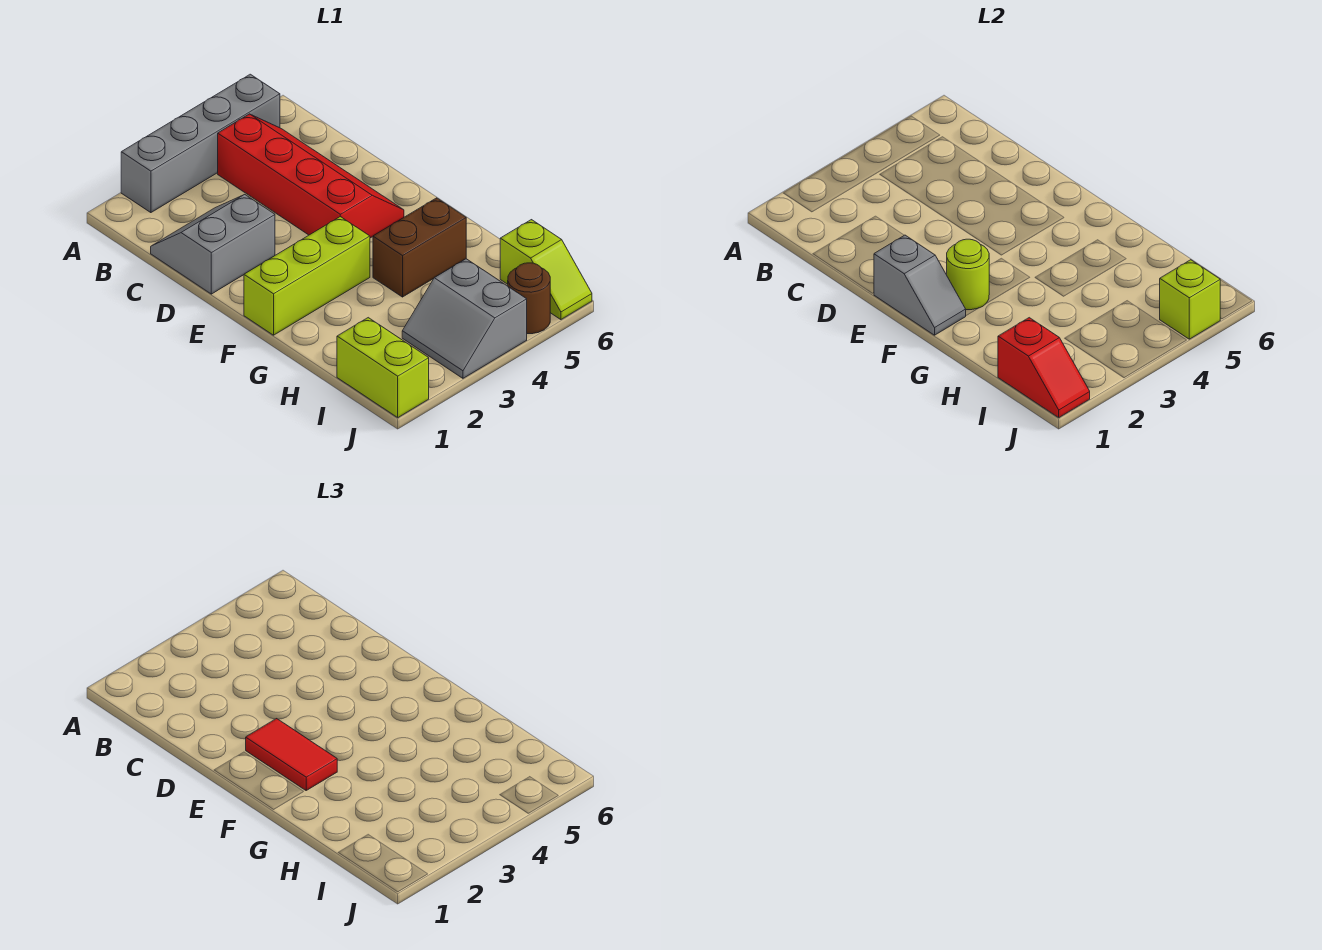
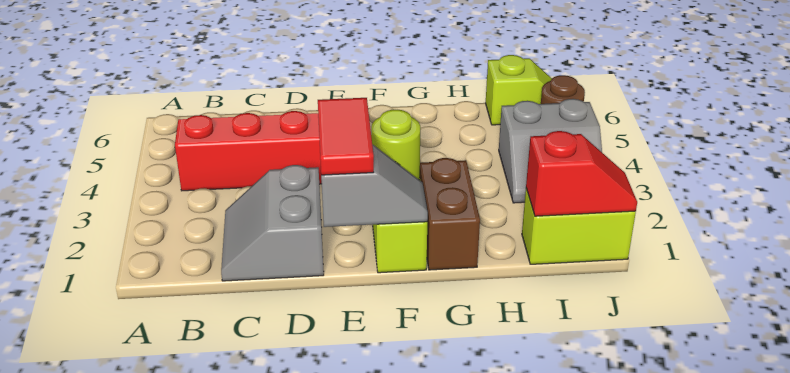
grey brick A2:A5 level 1 -> none
red tile E2:F2 level 3 -> red tile E1:E2 level 3
brown brick G4:G5 level 1 -> brown brick G1:G2 level 1
lime brick J5 level 2 -> none

